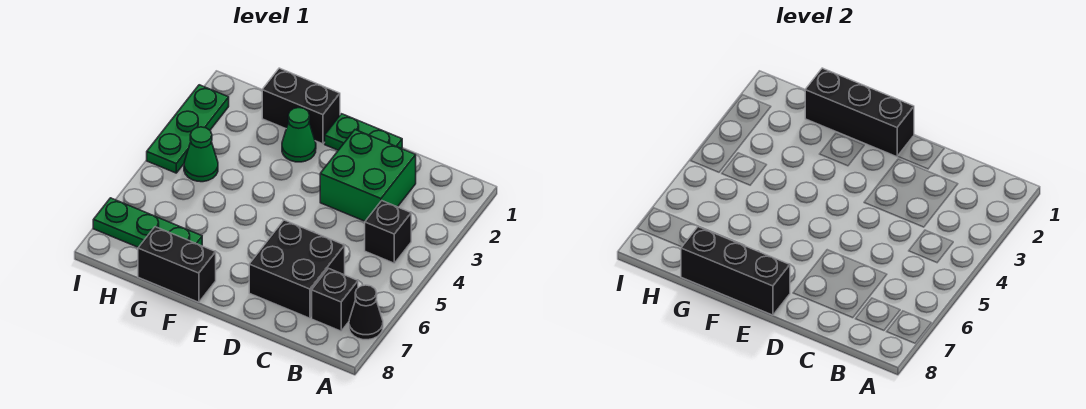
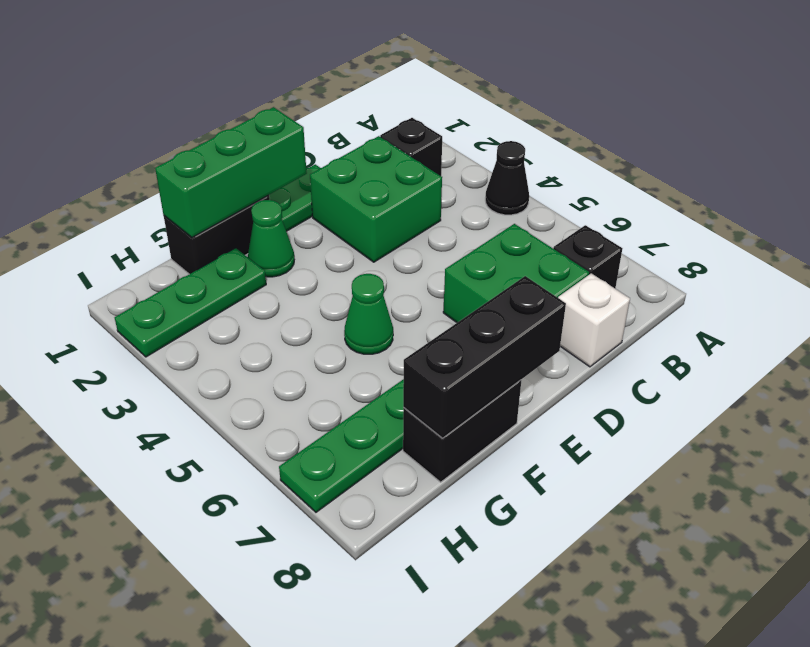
black cone A7 level 1 -> black cone A4 level 1
black brick B4 level 1 -> black brick B2 level 1
black brick C6:D7 level 1 -> green brick C6:D7 level 1
none -> white brick C8 level 1
black brick E1:G1 level 2 -> green brick E1:G1 level 2
green cone H4 level 1 -> green cone F5 level 1
green plate I2:I4 level 1 -> green plate G2:I2 level 1

